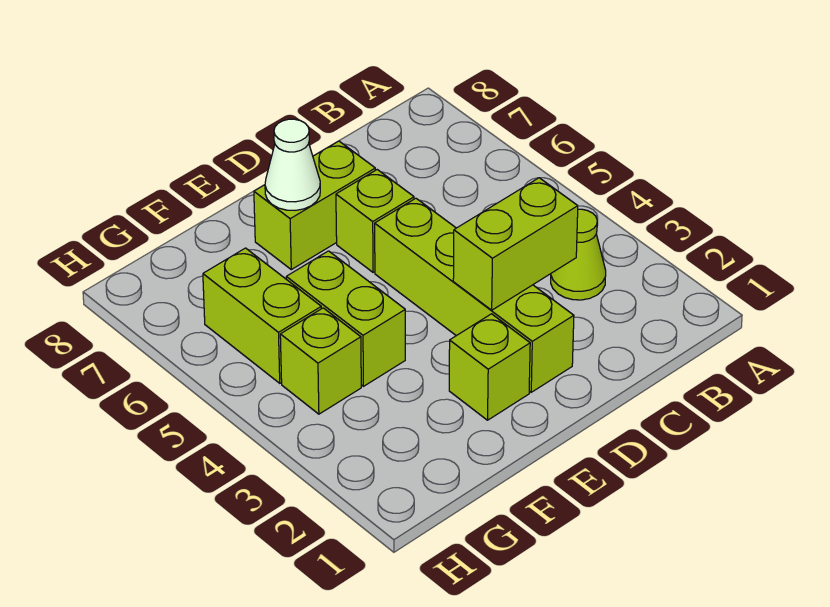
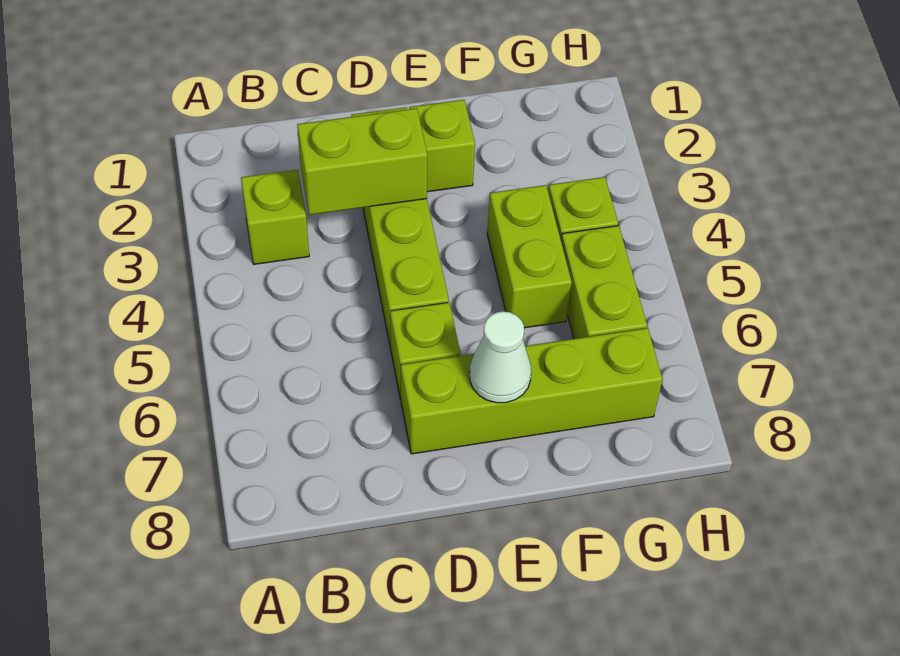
lime cone B3 level 1 -> lime brick B3 level 1
lime brick D7:E7 level 1 -> lime brick D7:G7 level 1

